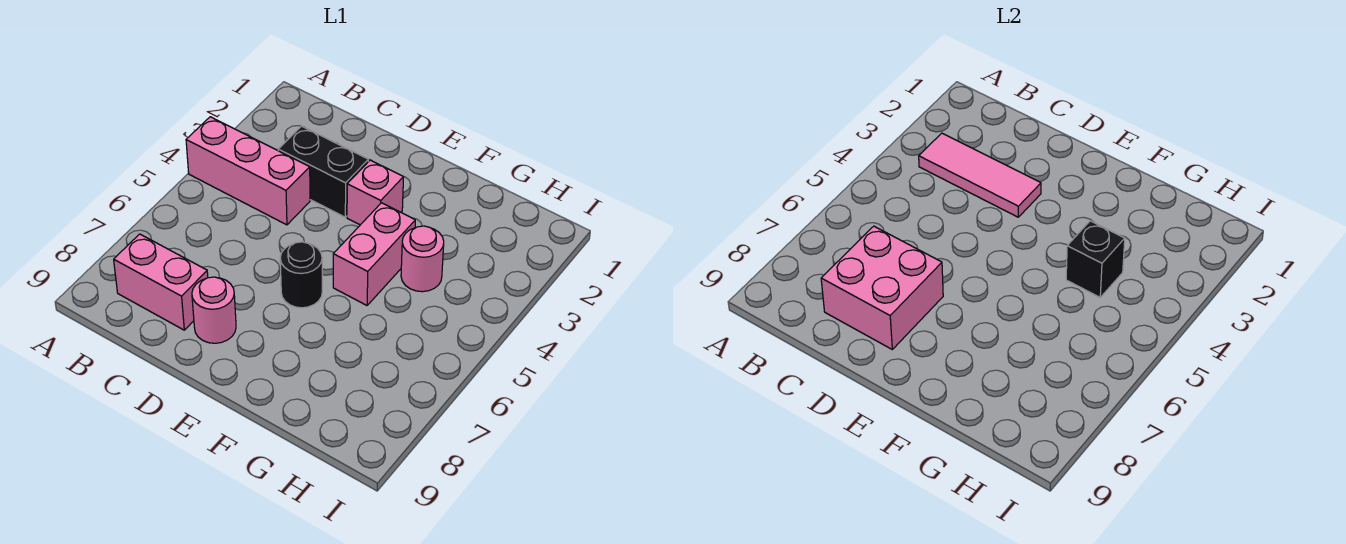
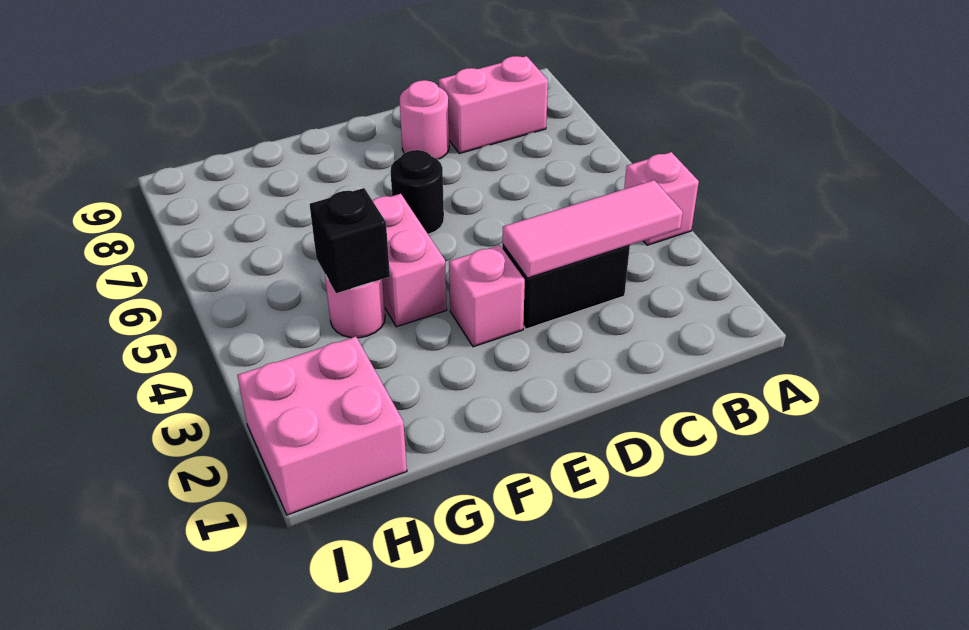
pink brick A4:C4 level 1 -> pink brick A4 level 1
pink brick C7:D8 level 2 -> pink brick H1:I2 level 1

